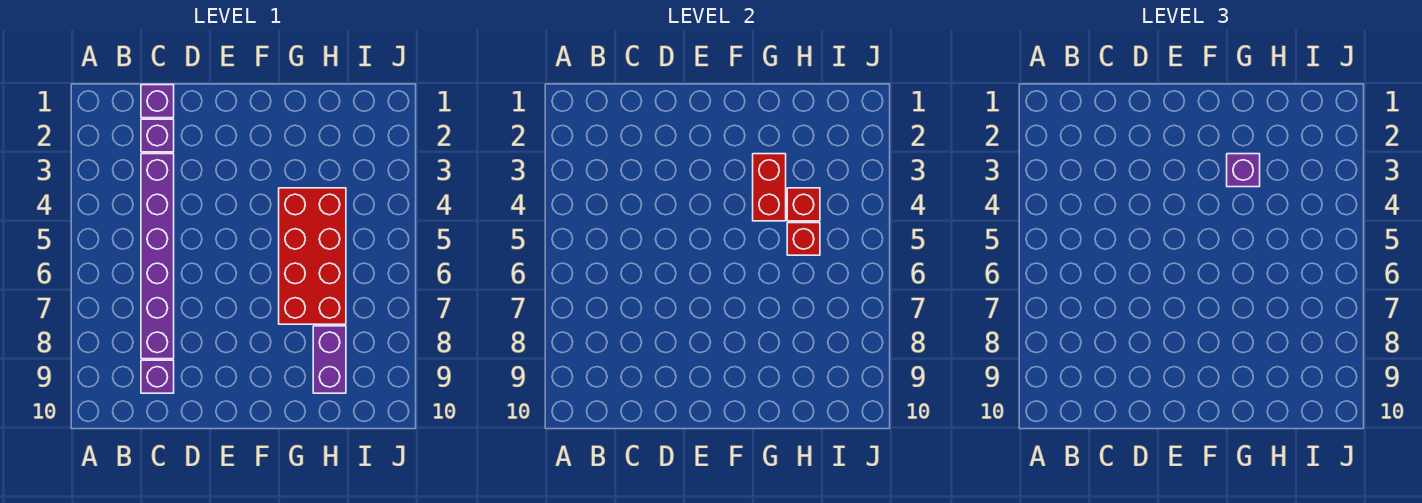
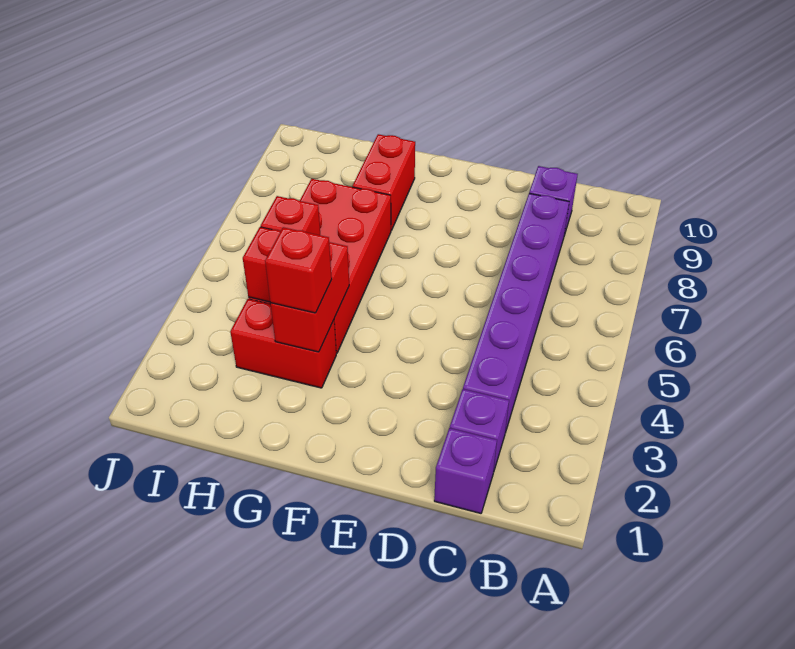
none -> red brick G3:H3 level 1
purple brick G3 level 3 -> red brick G3 level 3
none -> red brick G8:G9 level 1
purple brick H8:H9 level 1 -> none

